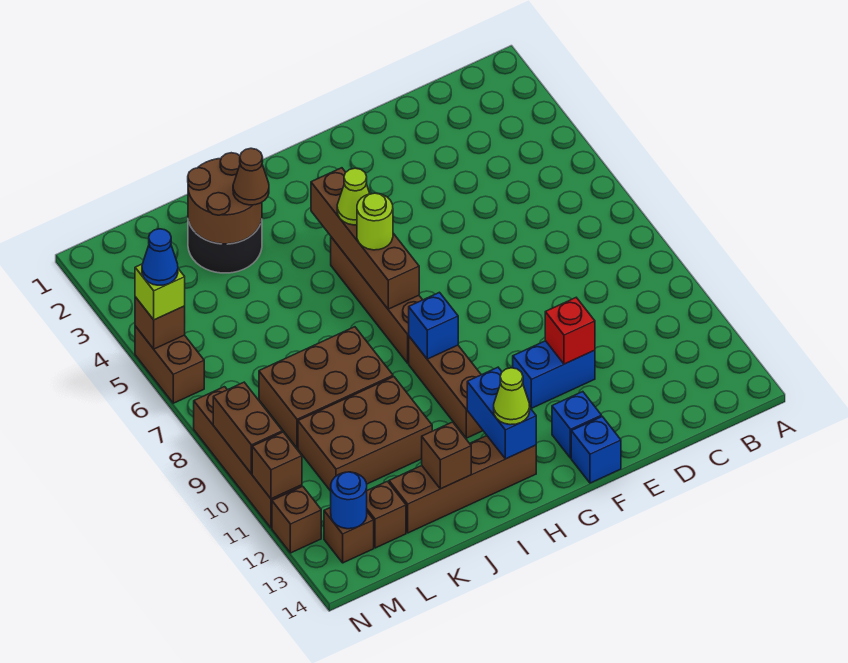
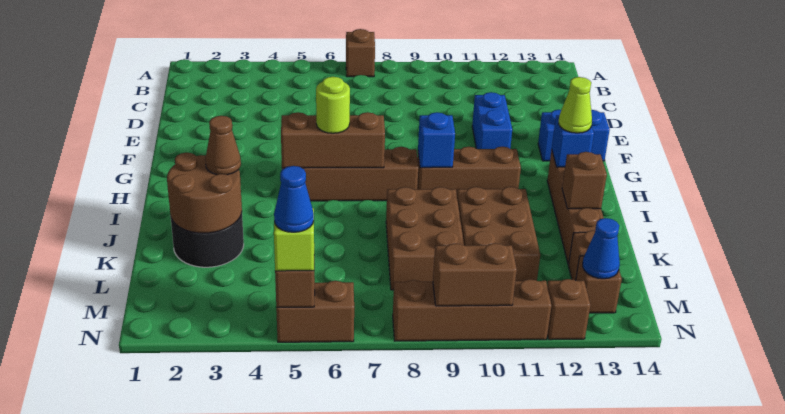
red brick E11 level 2 -> none
brown brick H4:H7 level 2 -> brown brick H5:H7 level 2
lime cone H5 level 3 -> none
blue brick H12:H13 level 2 -> blue brick H13 level 2
blue round brick M13 level 2 -> blue cone M13 level 2
brown brick N11 level 2 -> brown brick A7 level 1

